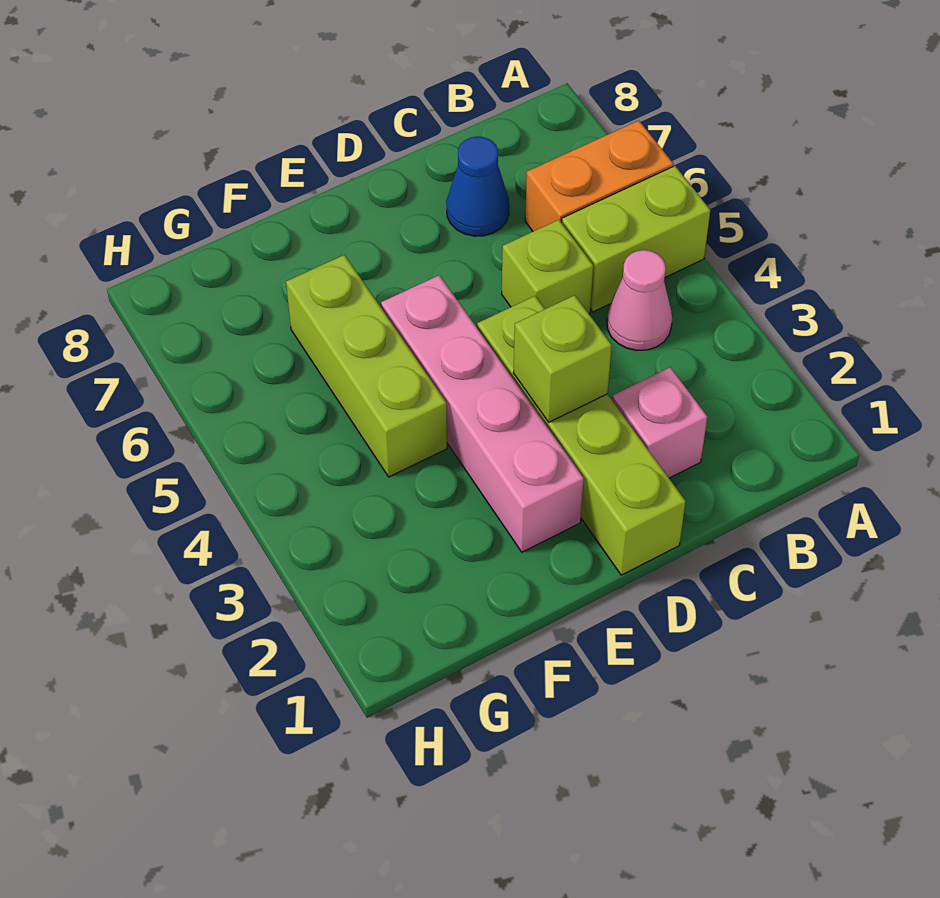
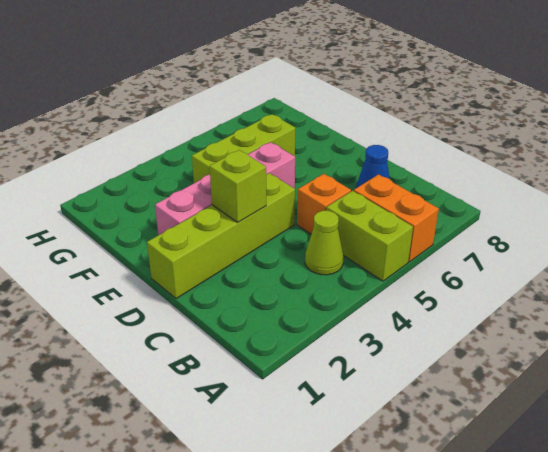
pink cone B4 level 1 -> lime cone B4 level 1
pink brick C2 level 1 -> none
lime brick C5 level 1 -> orange brick C5 level 1

